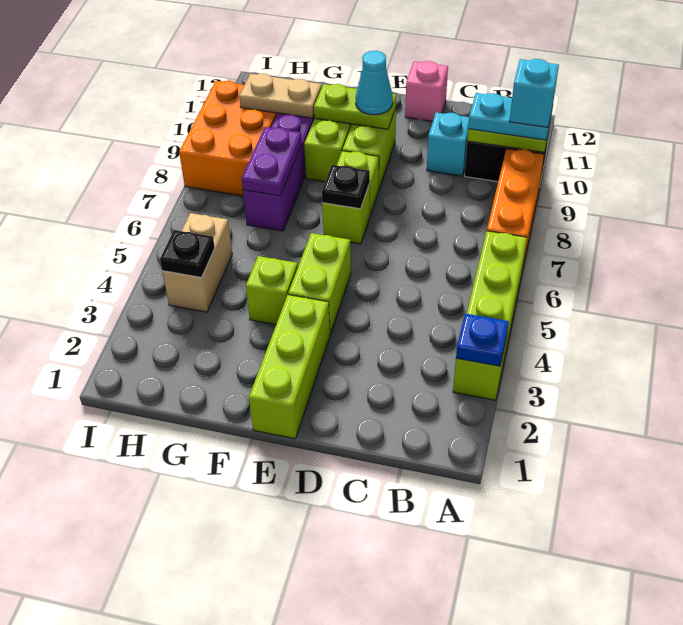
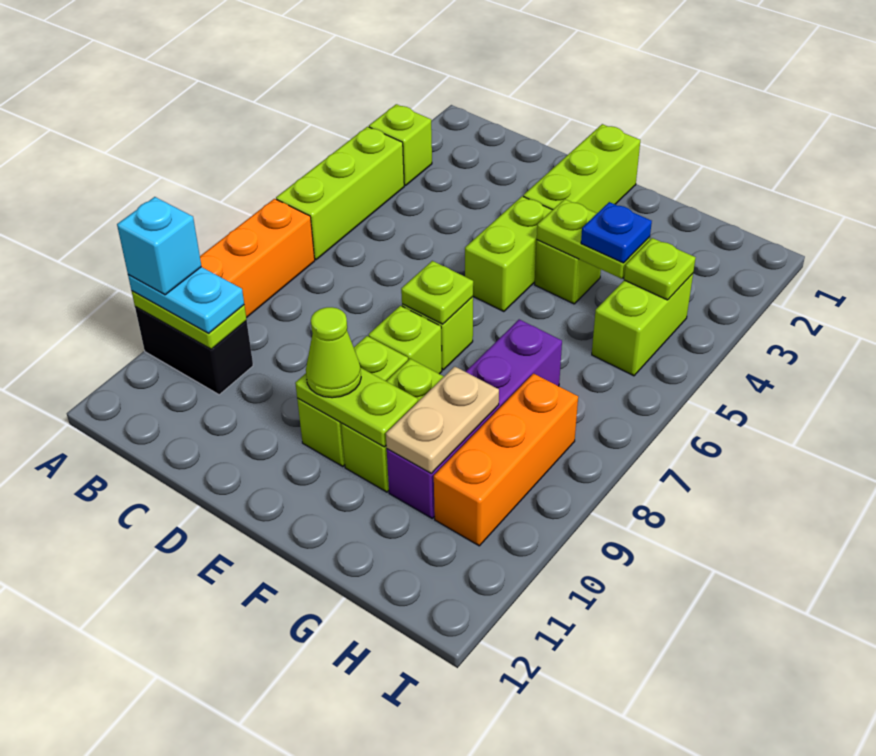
blue plate A3 level 2 -> blue plate G4 level 3
cyan brick C10 level 1 -> none
pink brick D12 level 1 -> none
black plate E7 level 2 -> lime plate E7 level 2
cyan cone E10 level 3 -> lime cone E10 level 3
none -> lime plate F4:G4 level 2
purple plate G7:G8 level 2 -> none
tan plate G10:H10 level 2 -> tan plate G9:G10 level 2
tan brick H4:H5 level 1 -> lime brick H4:H5 level 1
black plate H4 level 2 -> lime plate H4 level 2
orange brick H8:I10 level 1 -> orange brick H8:H10 level 1

